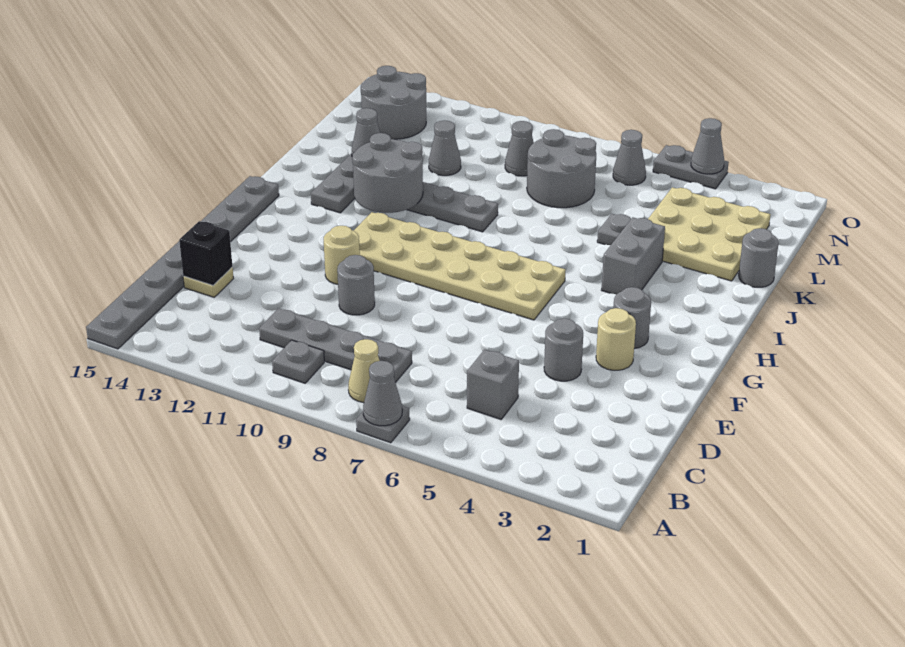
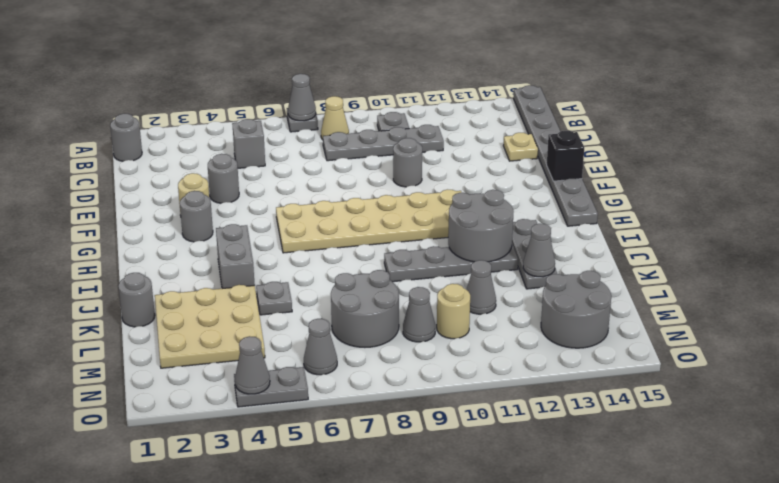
none -> grey round brick B1 level 1
black brick D14 level 2 -> black brick F15 level 2
tan round brick F11 level 1 -> tan round brick M10 level 1

